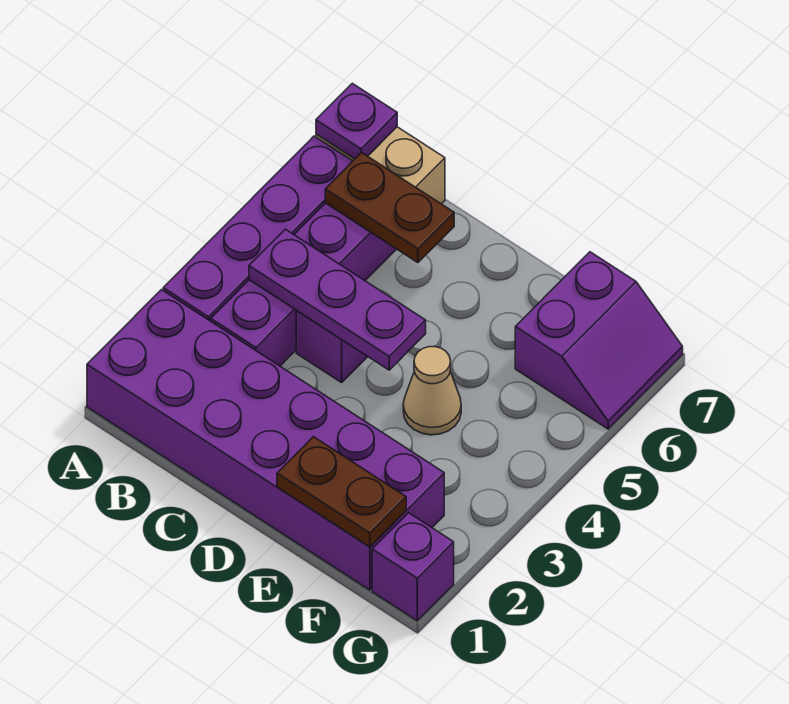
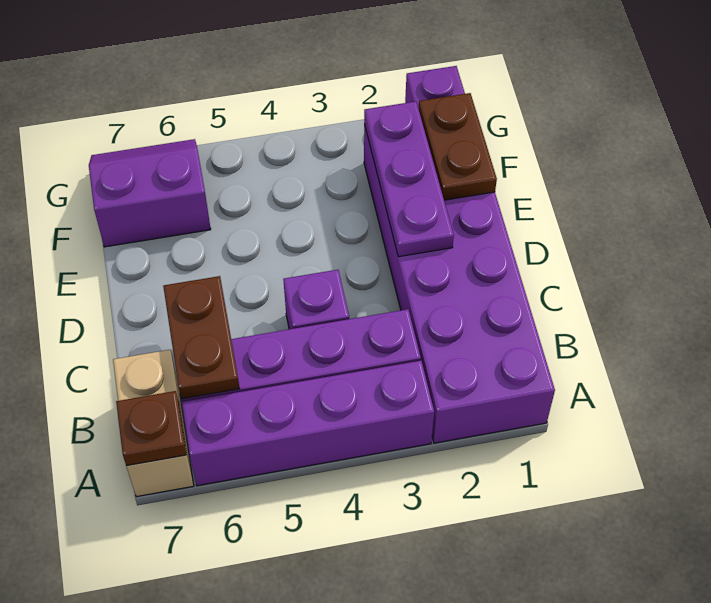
purple plate A7 level 2 -> brown plate A7 level 2
purple plate B4:D4 level 2 -> purple plate D2:F2 level 2
tan cone E4 level 1 -> none

